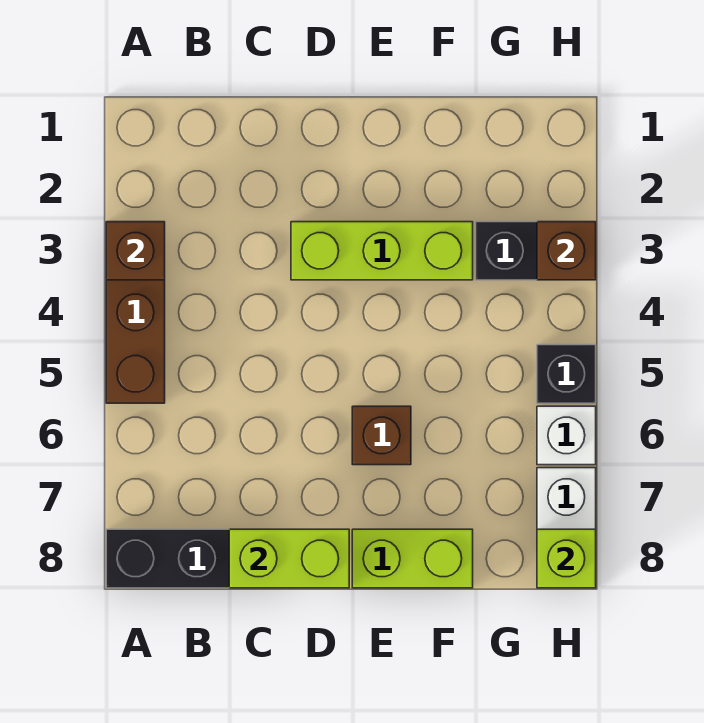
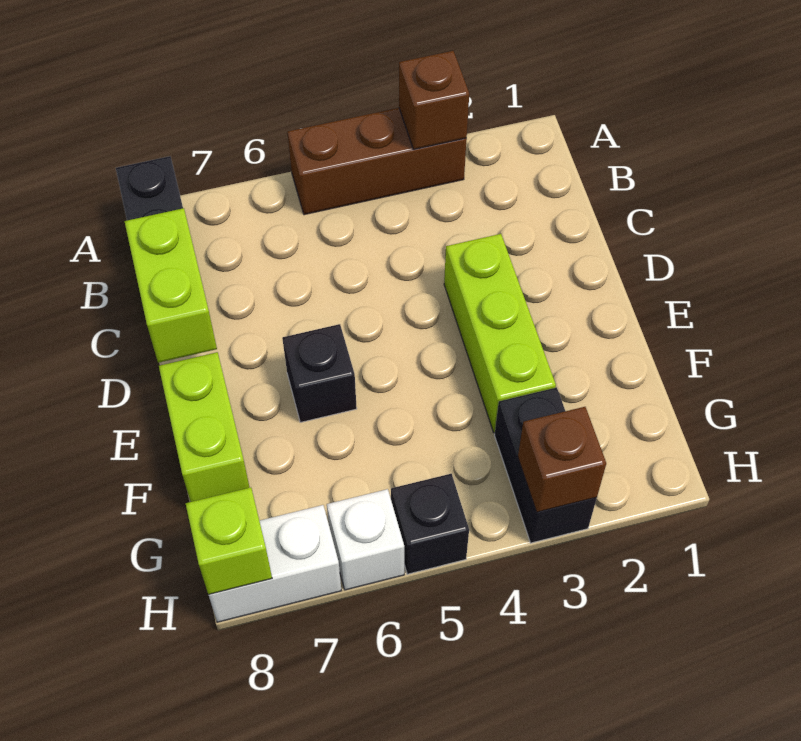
brown brick E6 level 1 -> black brick E6 level 1

